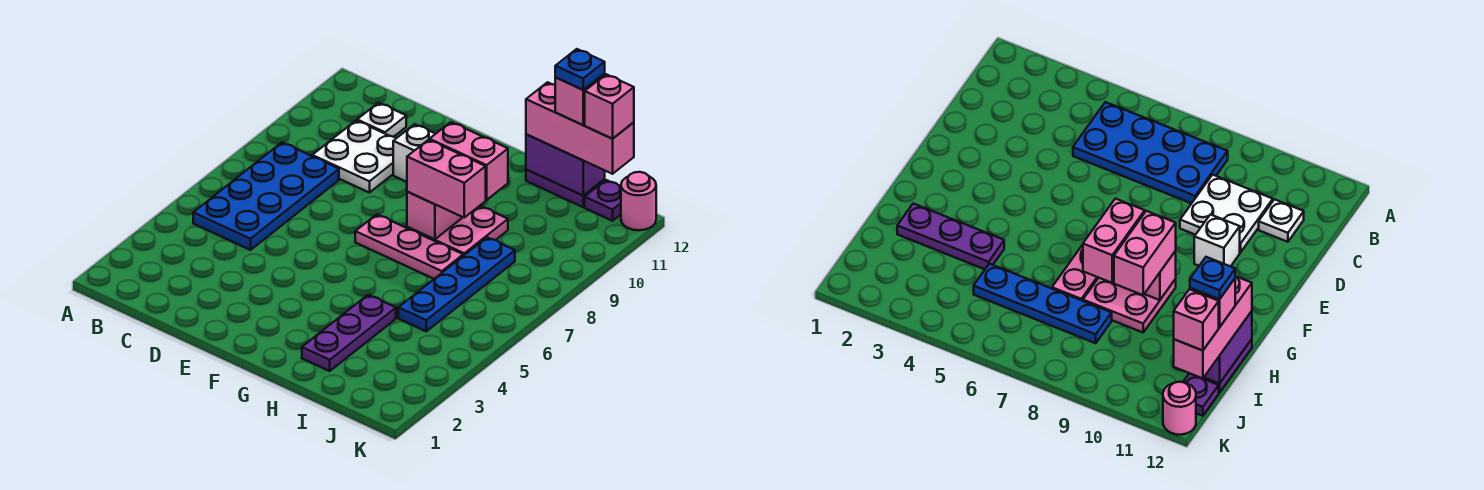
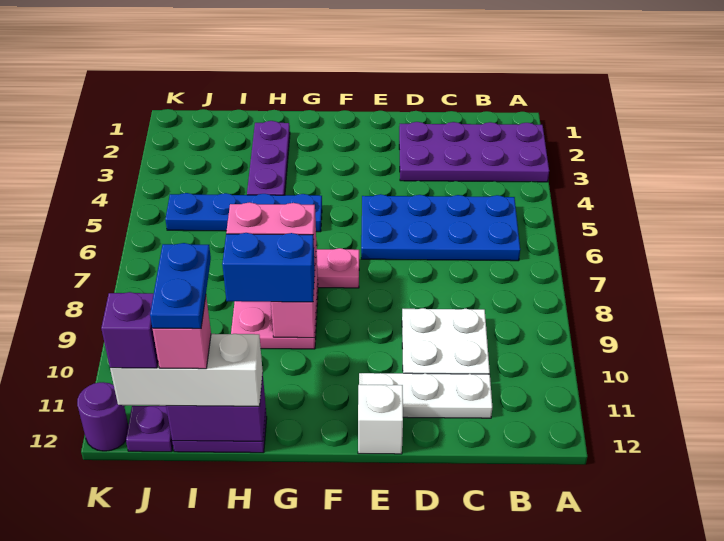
none -> purple plate A2:D3 level 1
blue plate B5:C8 level 1 -> blue plate B5:E6 level 1
white plate C11 level 1 -> white plate C11:E11 level 1
white brick E10 level 1 -> white brick E12 level 1
pink brick G9:H9 level 3 -> blue brick G9:H9 level 3
pink brick H12:J12 level 3 -> white brick H12:J12 level 3
blue plate I5:I8 level 1 -> blue plate G5:J5 level 1
blue plate I12 level 5 -> blue plate I11:I12 level 5
pink brick J12 level 4 -> purple brick J12 level 4
pink round brick K12 level 1 -> purple round brick K12 level 1

